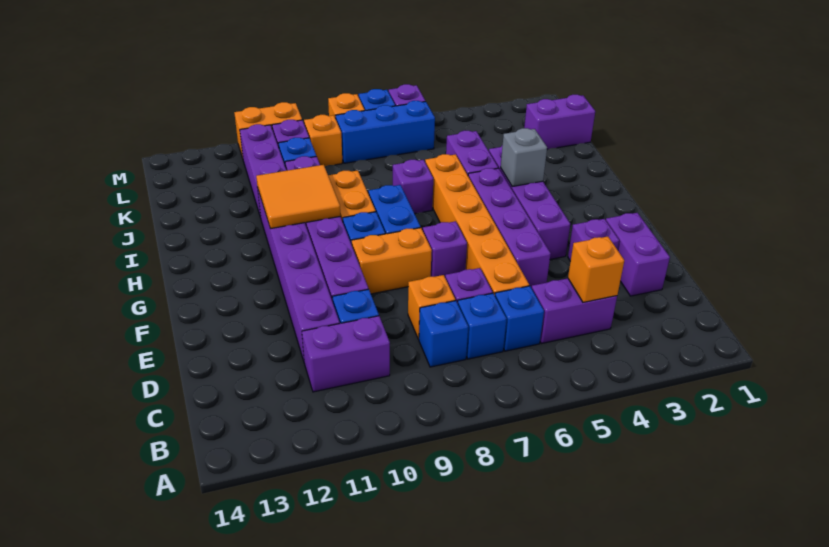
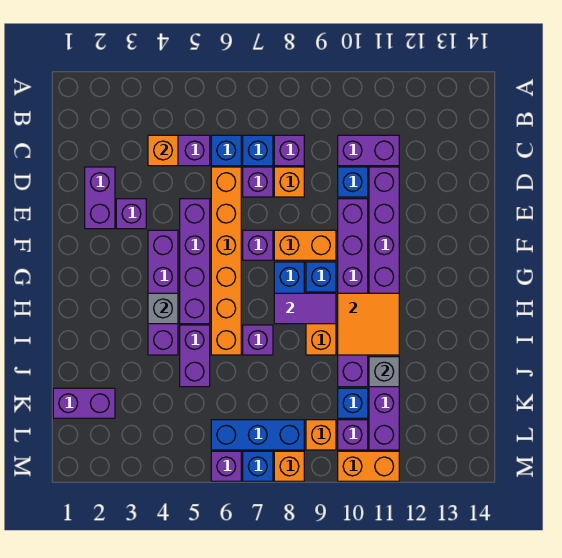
blue brick C8 level 1 -> purple brick C8 level 1
none -> purple tile H8:H9 level 2
none -> grey brick J11 level 2

